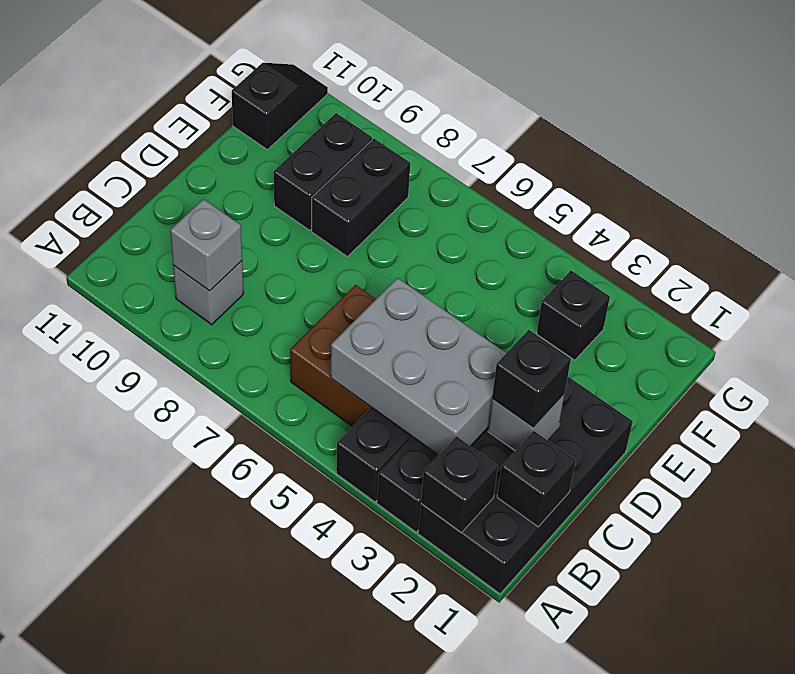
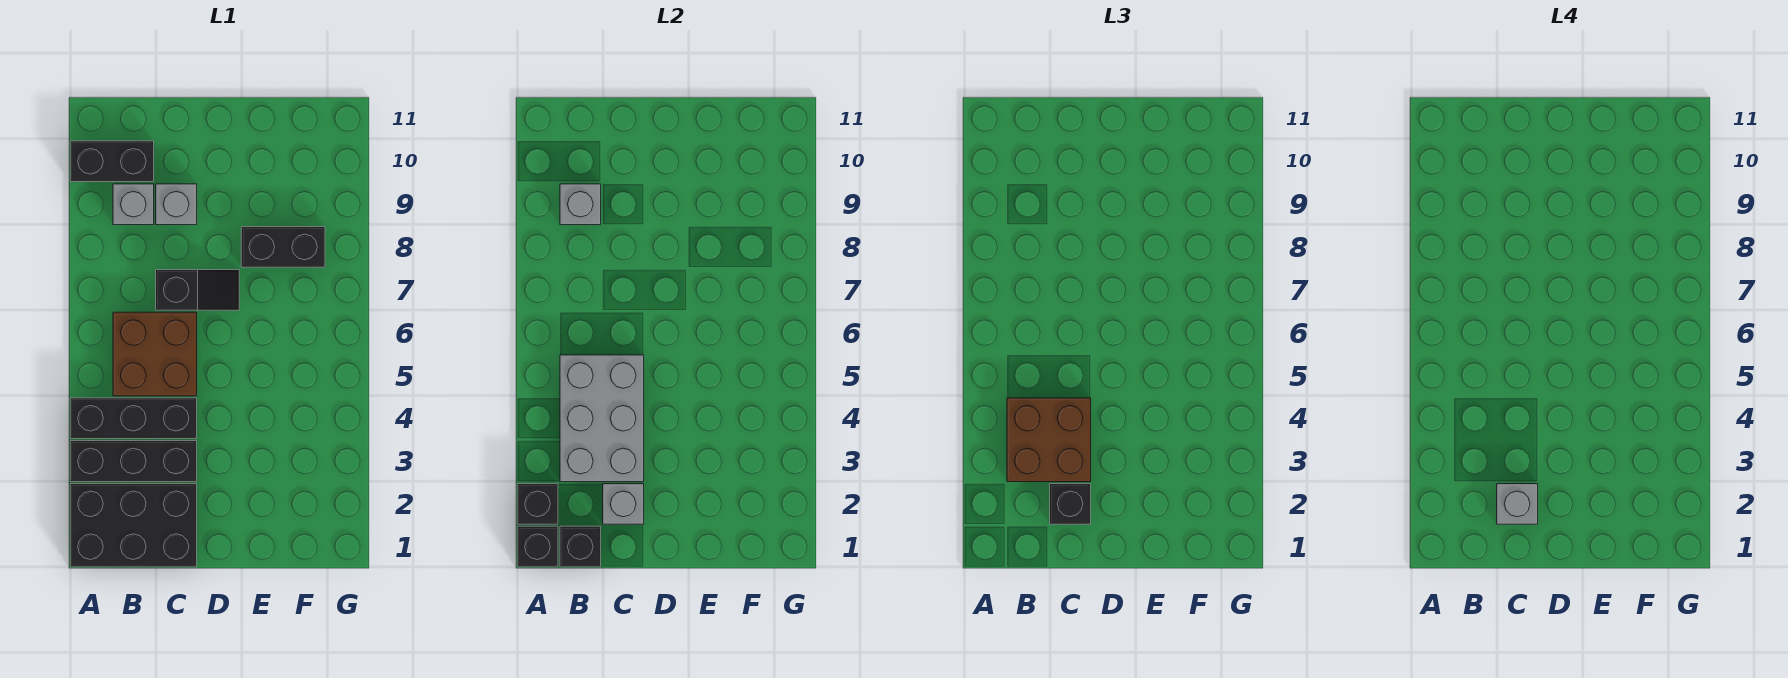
black brick A1:D2 level 1 -> black brick A1:C2 level 1
none -> brown brick B3:C4 level 3
none -> grey brick C2 level 4
none -> grey brick C9 level 1
black brick E9:F9 level 1 -> black brick A10:B10 level 1
black brick F3 level 1 -> black brick A1 level 2
black slope F11:G11 level 1 top F -> black slope C7:D7 level 1 top C

